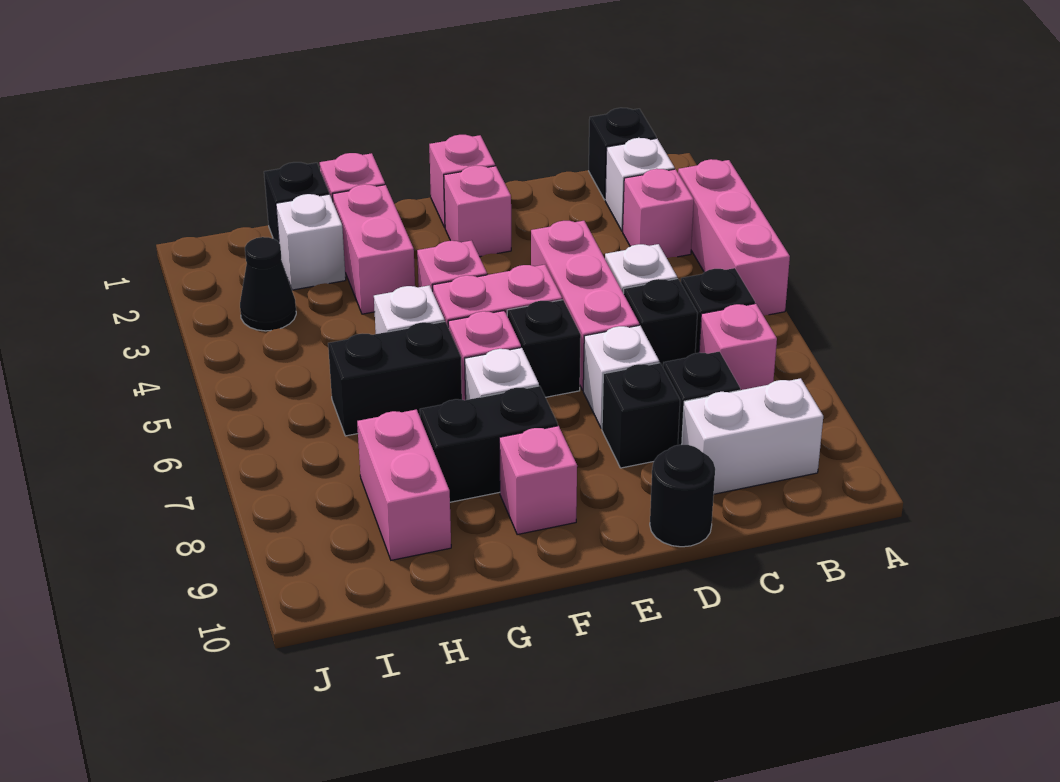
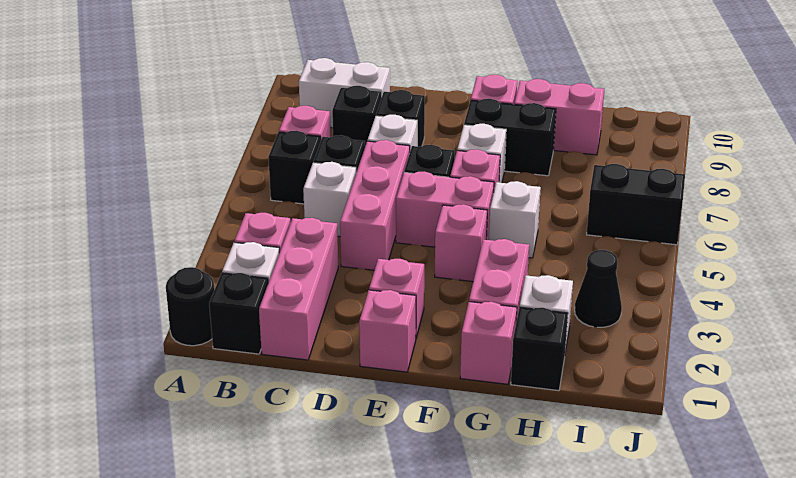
pink brick A3:A5 level 1 -> pink brick C1:C3 level 1
black round brick D10 level 1 -> black round brick A1 level 1
black brick G6:H6 level 1 -> black brick I6:J6 level 1
pink brick H8:H9 level 1 -> pink brick G9:H9 level 1

